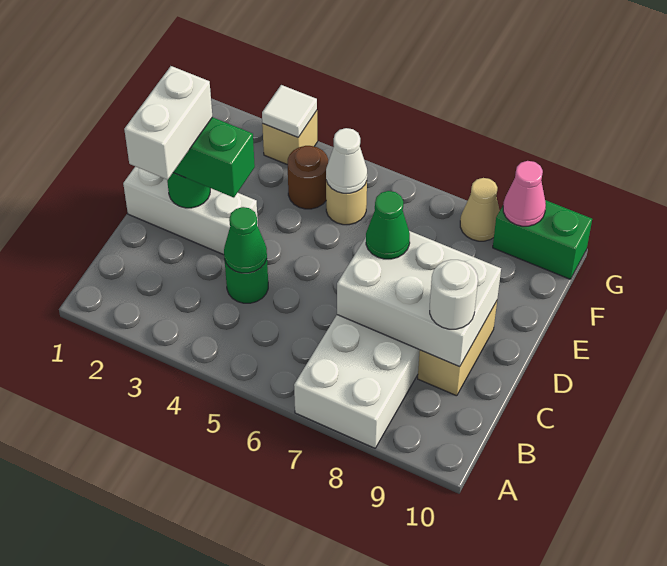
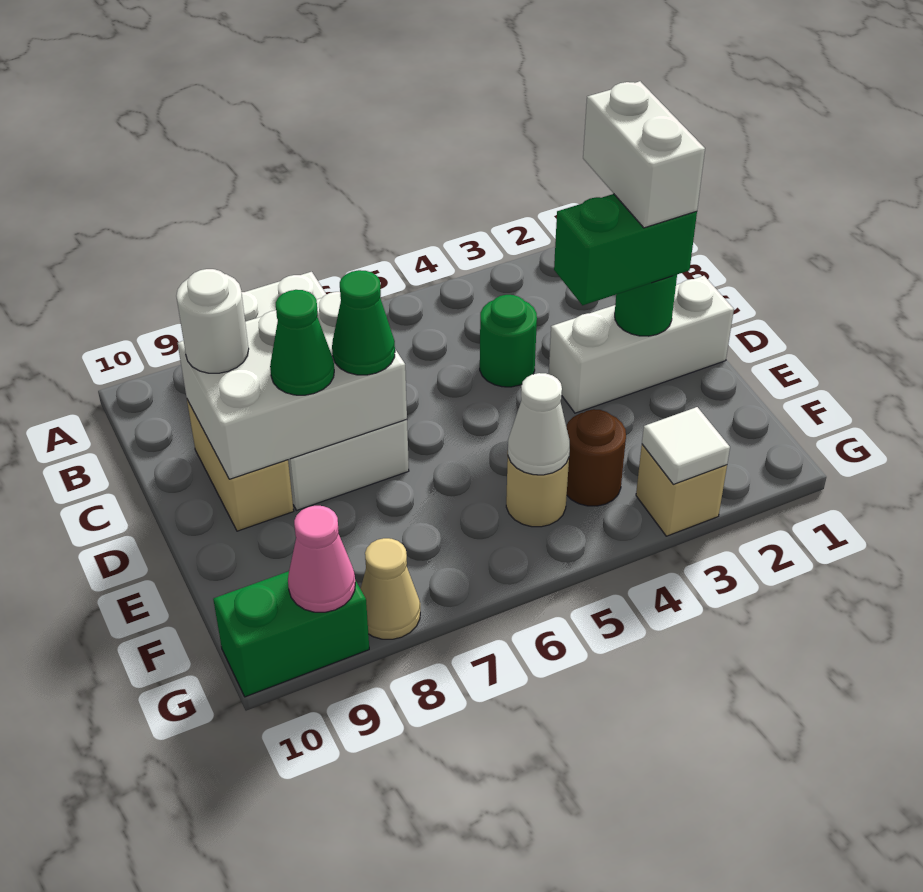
green cone C4 level 2 -> green cone D8 level 3

